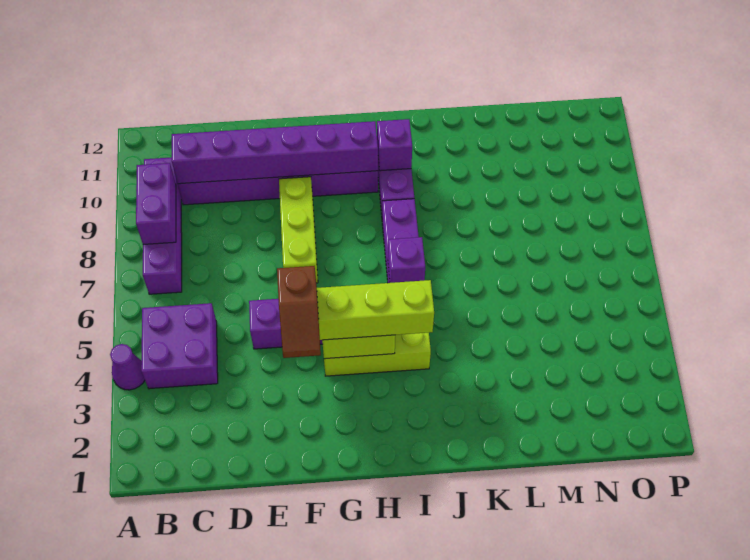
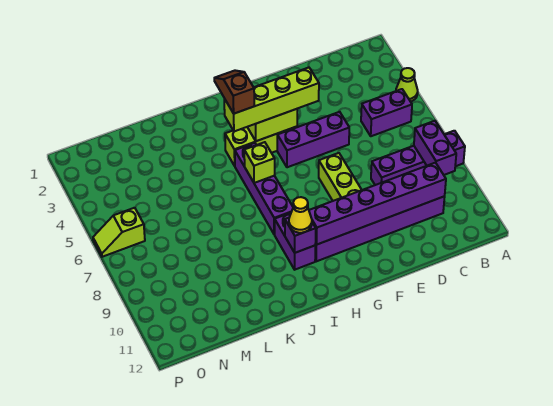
purple cone A4 level 1 -> lime cone A4 level 1
purple brick B4:C5 level 1 -> purple brick B5:C5 level 1
purple brick B7:B10 level 1 -> purple brick A8:D8 level 1
brown slope F3:F4 level 4 top 4 -> brown slope I3:I4 level 4 top 4
purple brick I6 level 2 -> lime brick I6 level 2
none -> yellow cone I10 level 3
none -> lime slope O6:P6 level 1 top O

